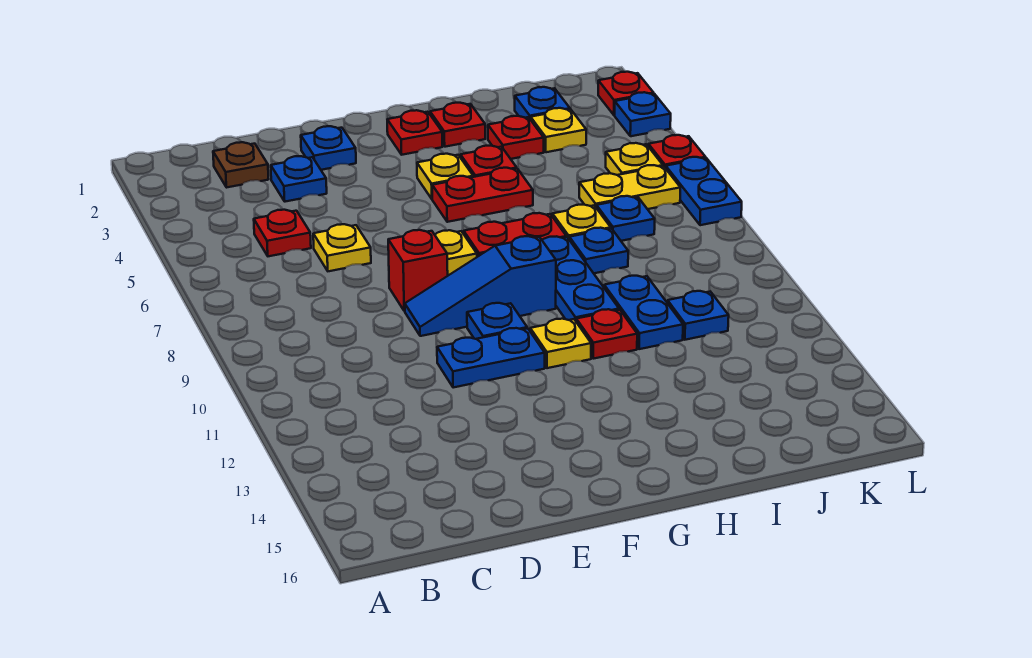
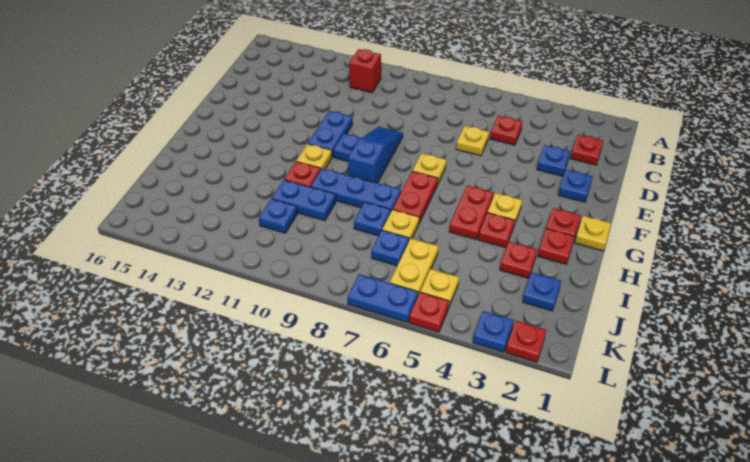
brown plate C2 level 1 -> red plate C2 level 1
red brick E8 level 1 -> red brick B11 level 1
yellow plate J3 level 1 -> yellow plate G1 level 1

